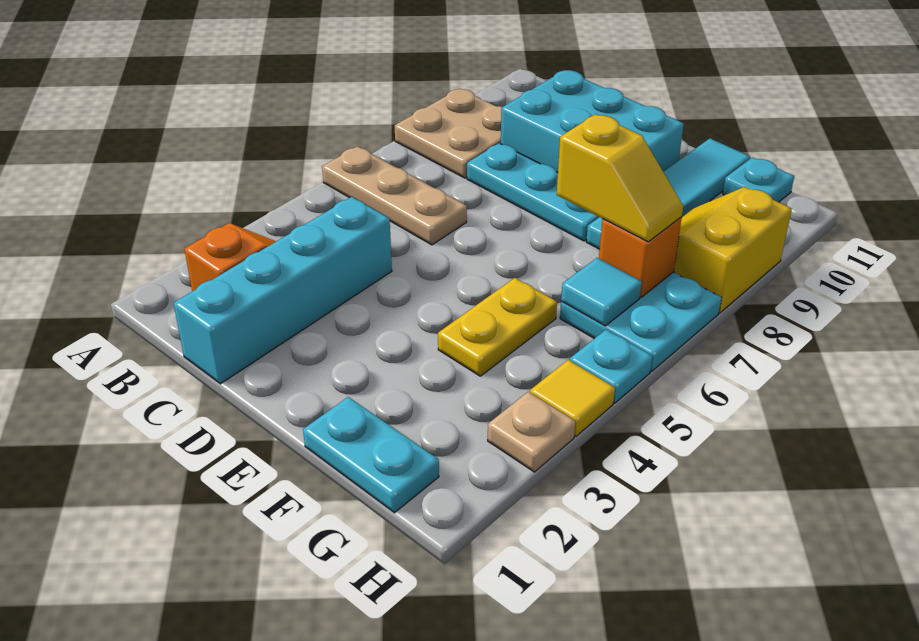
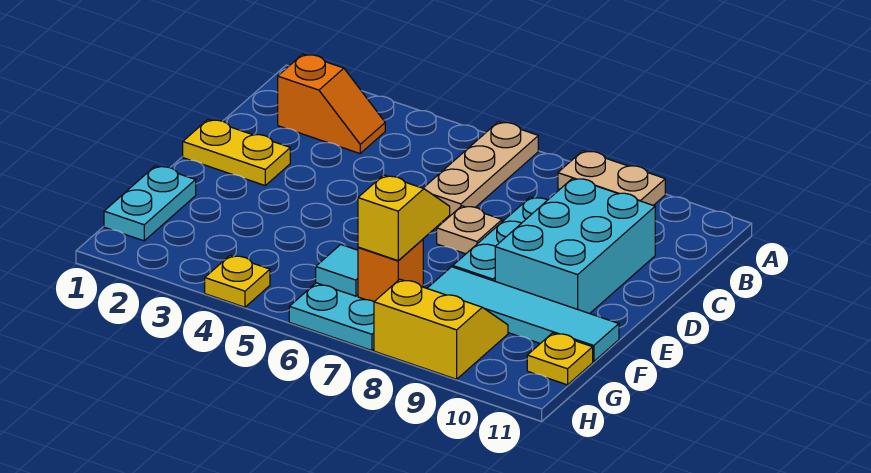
tan plate A8:B9 level 1 -> tan plate A8:A9 level 1
cyan brick C1:C4 level 1 -> none
yellow plate F4:F5 level 1 -> yellow plate D1:D2 level 1
yellow slope F7:G7 level 3 top F -> yellow slope F7:G7 level 3 top G
cyan plate G11 level 1 -> yellow plate G11 level 1
tan plate H3 level 1 -> tan plate D7 level 1
yellow tile H4 level 1 -> yellow plate H4 level 1
cyan plate H5 level 1 -> none

